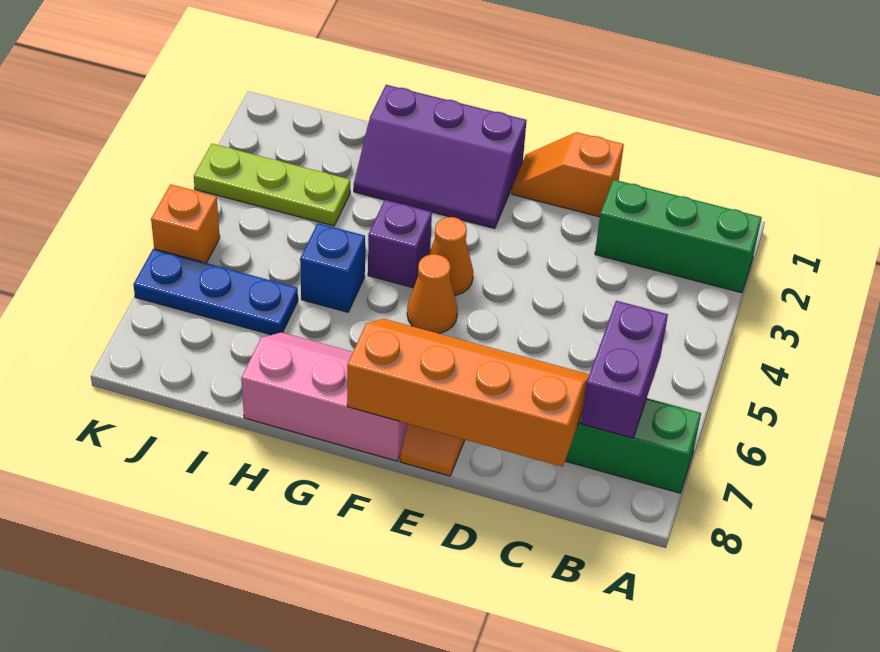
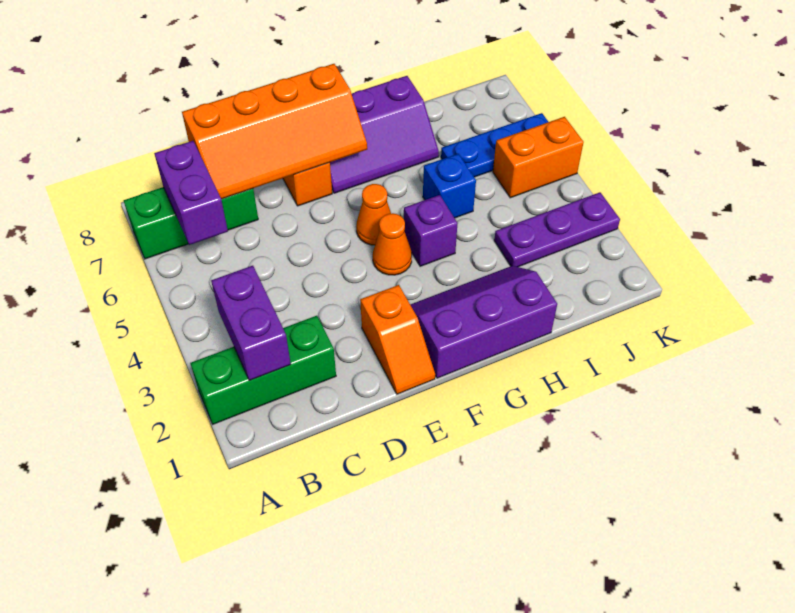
none -> purple brick B2:B3 level 2
orange slope D1:E1 level 1 top D -> orange slope E1:E2 level 1 top 2
pink slope F7:H8 level 1 top 8 -> purple slope F7:H8 level 1 top 8
lime plate I3:K3 level 1 -> purple plate I3:K3 level 1
orange brick K5 level 1 -> orange brick J5:K5 level 1

